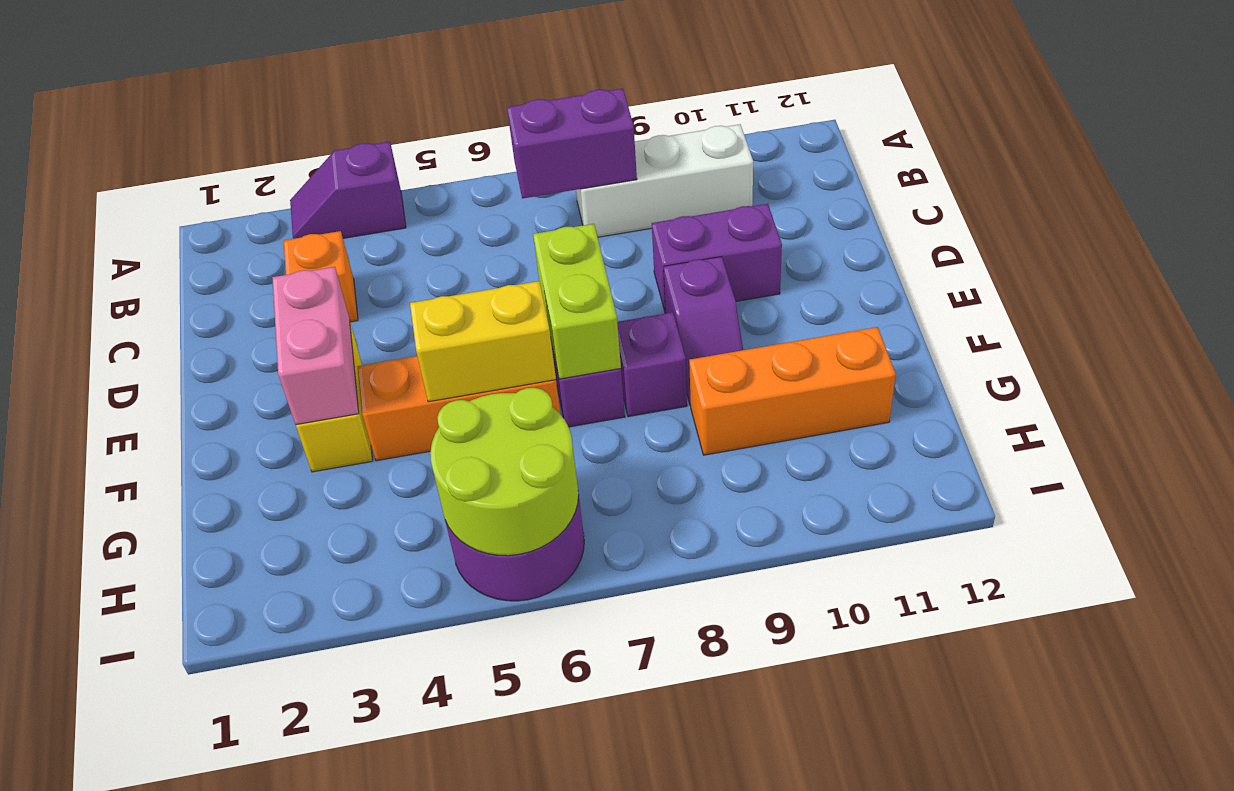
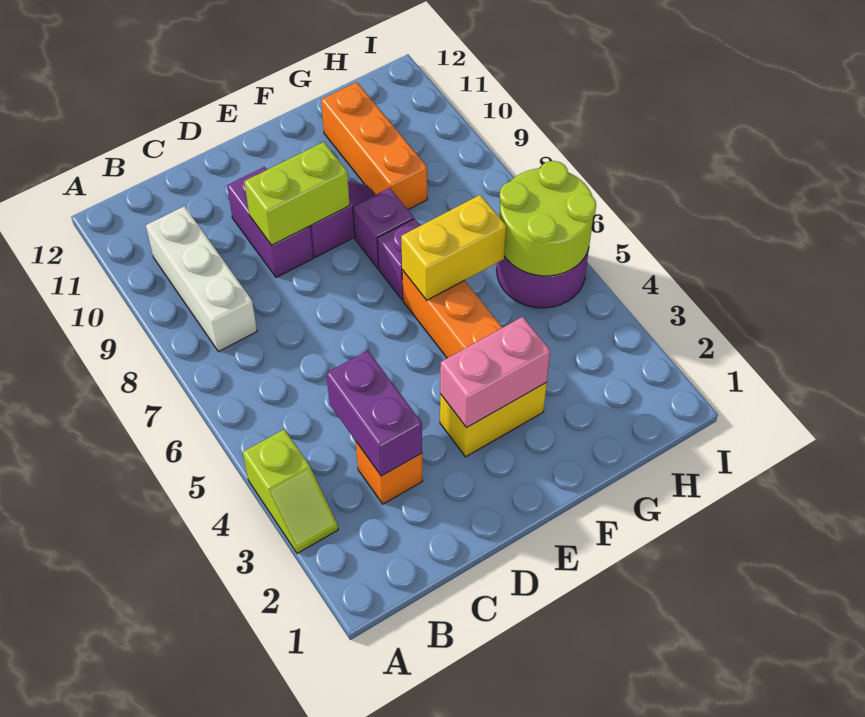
purple slope A3:A4 level 1 top 4 -> lime slope A3:A4 level 1 top 4
purple brick B7:B8 level 2 -> purple brick C3:C4 level 2
lime brick E7:F7 level 2 -> lime brick D9:E9 level 2
yellow brick F5:F6 level 2 -> yellow brick F6:G6 level 2

